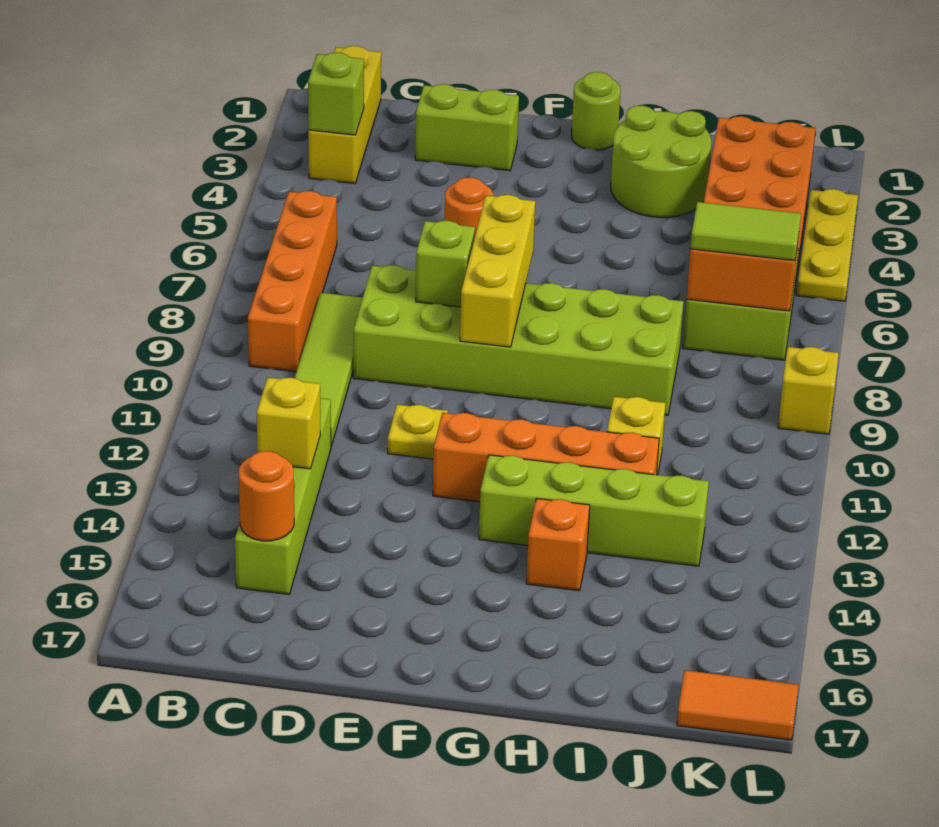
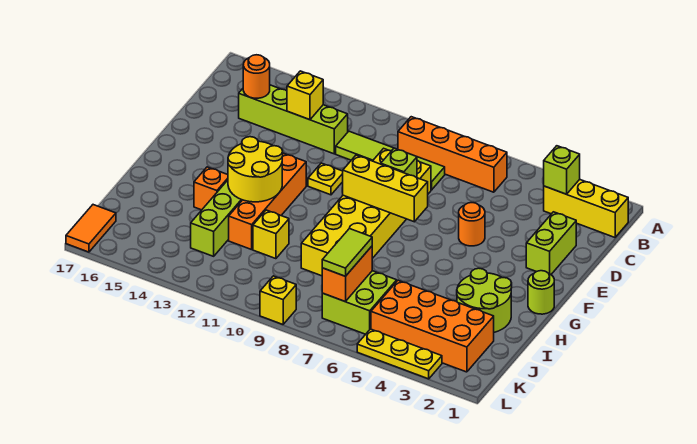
lime brick D8:I9 level 1 -> yellow brick D8:I9 level 1
none -> yellow round brick G12:H13 level 2

